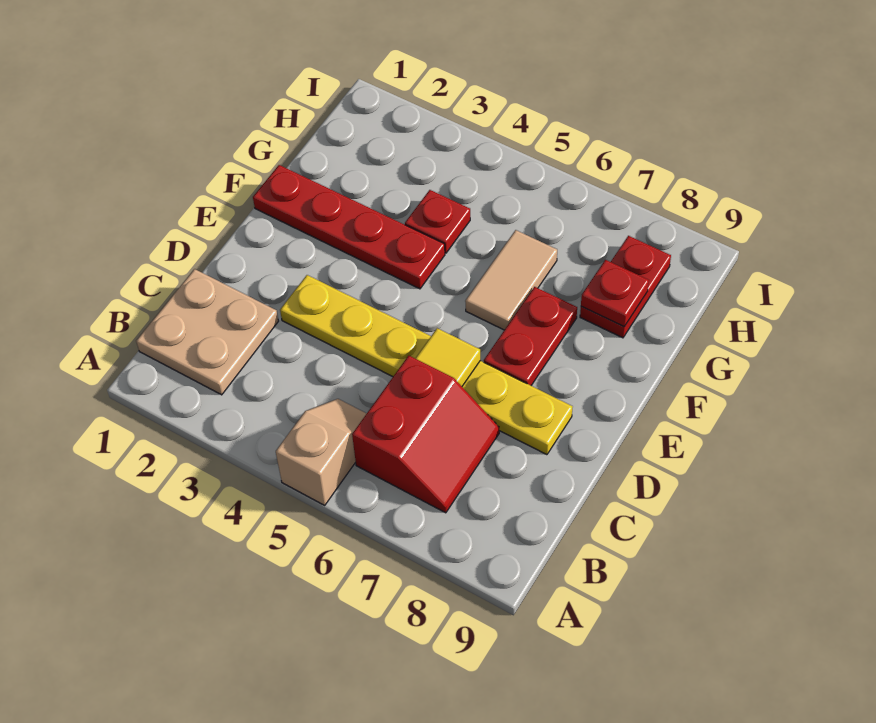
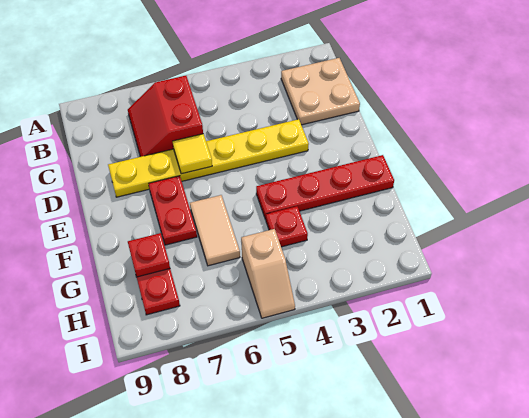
tan slope A5:B5 level 1 top A -> tan slope H5:I5 level 1 top H

